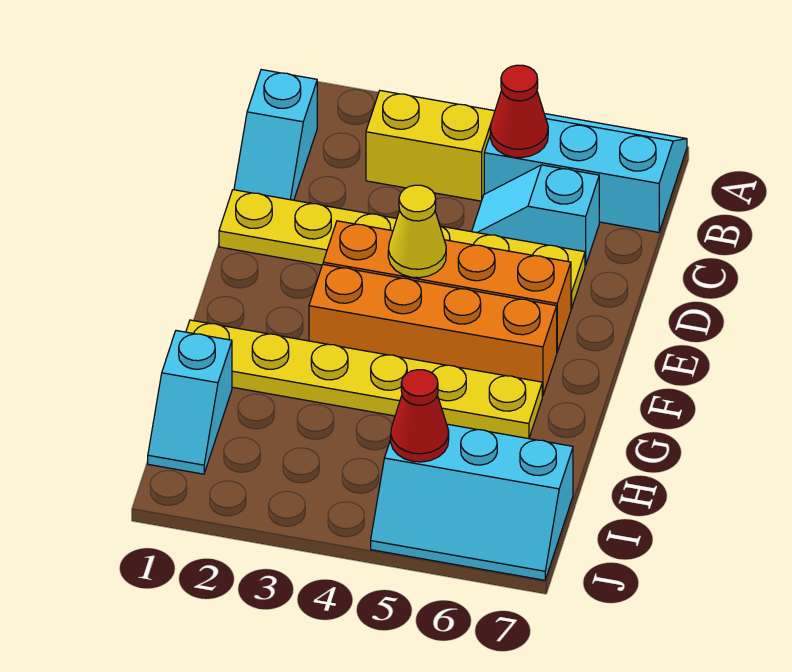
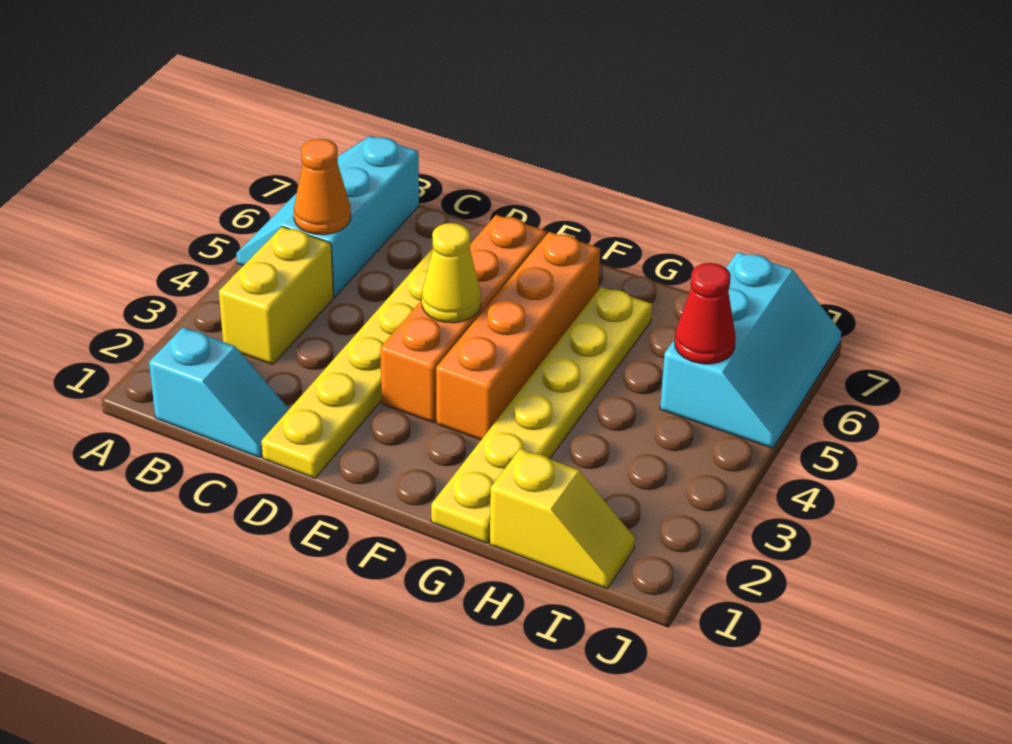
red cone B5 level 2 -> orange cone B5 level 2
cyan slope C5:C6 level 1 top 6 -> none
cyan slope H1:I1 level 1 top H -> yellow slope H1:I1 level 1 top H

